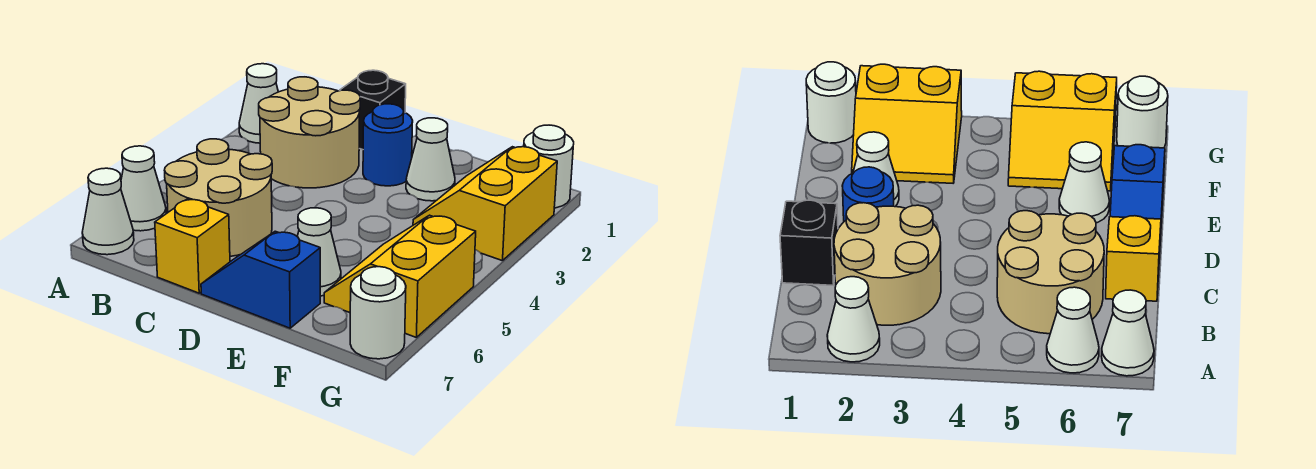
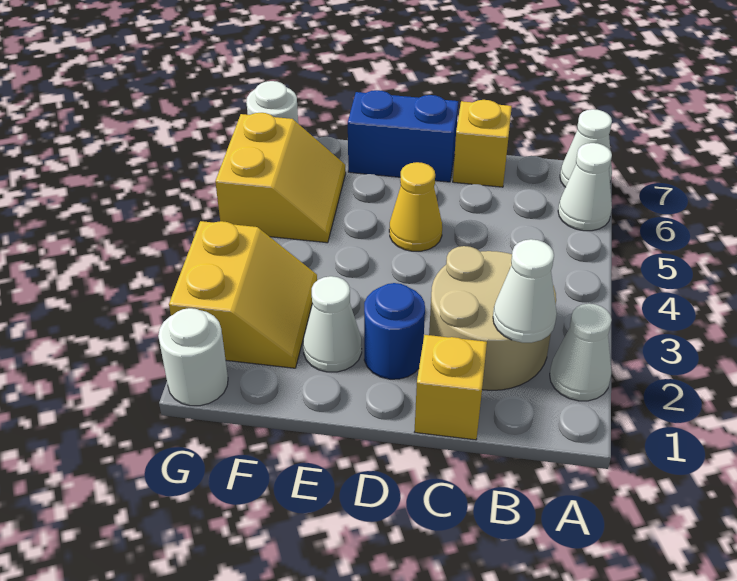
tan round brick B5:C6 level 1 -> none
black brick C1 level 1 -> yellow brick C1 level 1
none -> yellow cone D5 level 1
blue slope D7:E7 level 1 top E -> blue brick D7:E7 level 1
white cone E6 level 1 -> white cone B2 level 2

